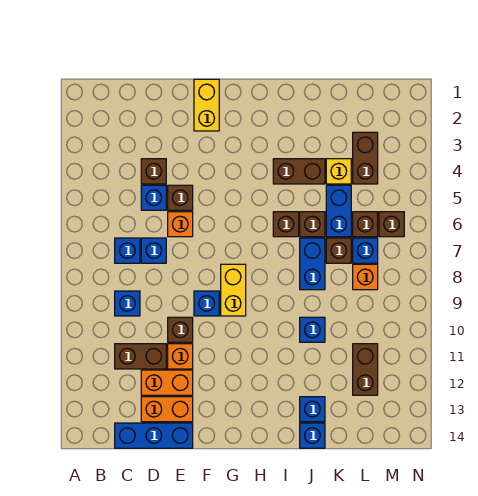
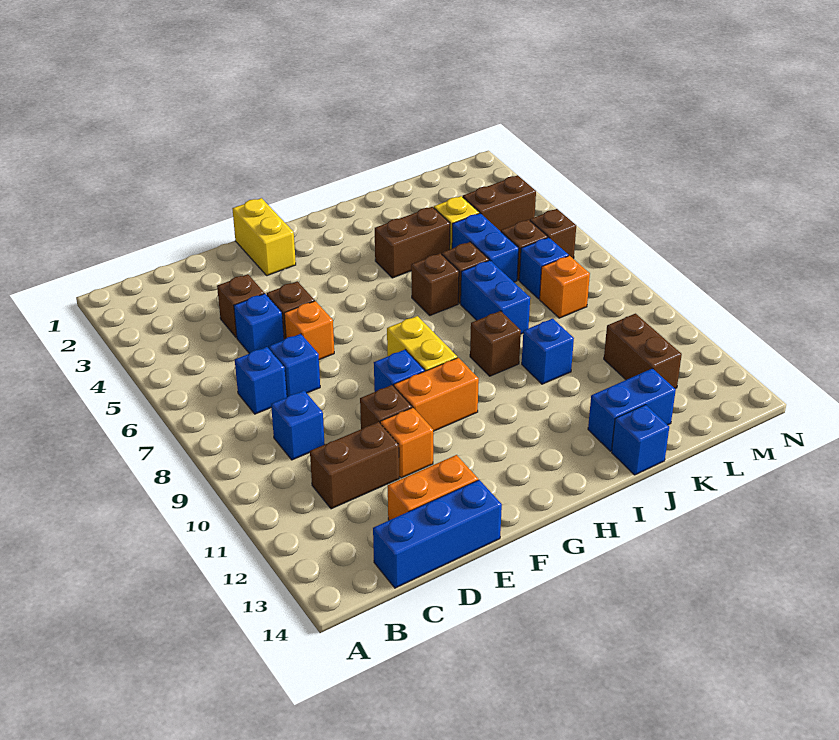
orange brick D12:E12 level 1 -> orange brick F10:G10 level 1
blue brick J13 level 1 -> blue brick J13:K13 level 1
brown brick K7 level 1 -> brown brick I9 level 1
brown brick L3:L4 level 1 -> brown brick L4:M4 level 1

